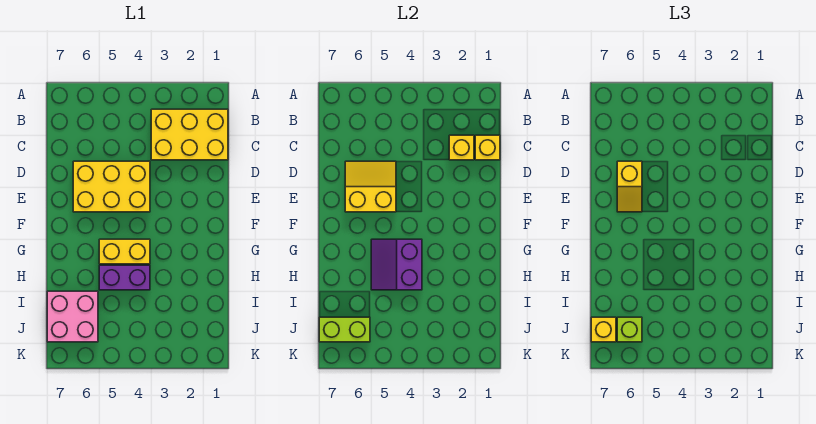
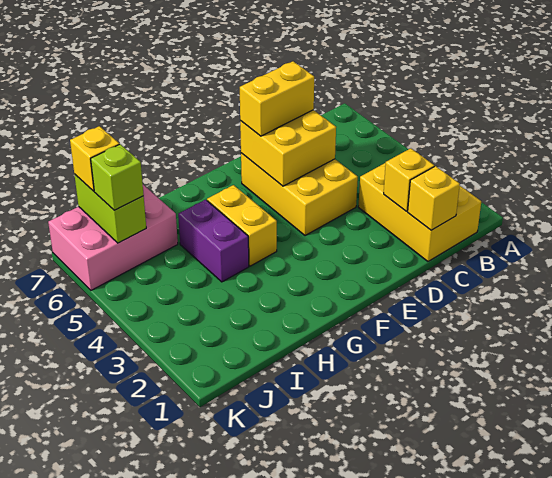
yellow slope D5:E6 level 2 top E -> yellow brick D5:E6 level 2
yellow slope D6:E6 level 3 top D -> yellow brick D6:E6 level 3
purple slope G4:H5 level 2 top 4 -> none
pink brick I6:J7 level 1 -> pink brick I6:K7 level 1

